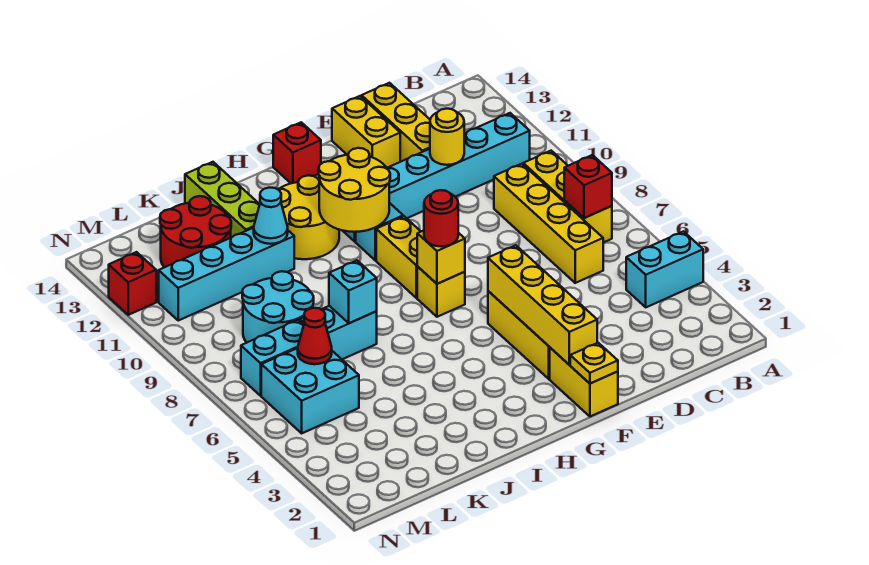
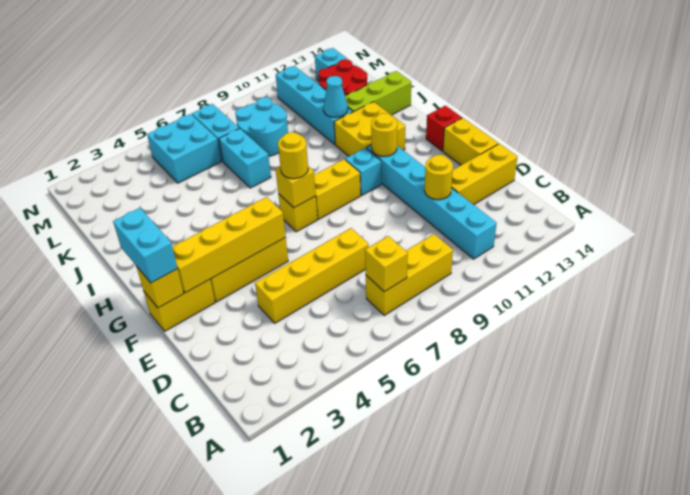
cyan brick A4:B4 level 1 -> cyan brick F1:G1 level 3
red brick B7 level 2 -> yellow brick B7 level 2
yellow brick C6:C9 level 1 -> yellow brick D4:D7 level 1
yellow brick E13:E14 level 1 -> yellow brick E14:F14 level 1
yellow plate F1 level 2 -> yellow brick F1 level 2
red round brick G7 level 3 -> yellow round brick G7 level 3
yellow round brick G10:H11 level 2 -> yellow round brick G11 level 2
yellow round brick H11:I12 level 1 -> yellow brick H11:I12 level 1
cyan brick J7 level 2 -> cyan brick M13 level 1
red cone L6 level 2 -> none
red brick N12 level 1 -> none

